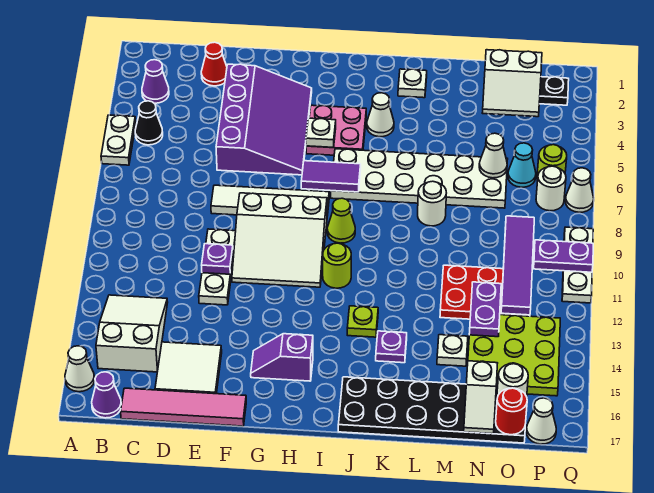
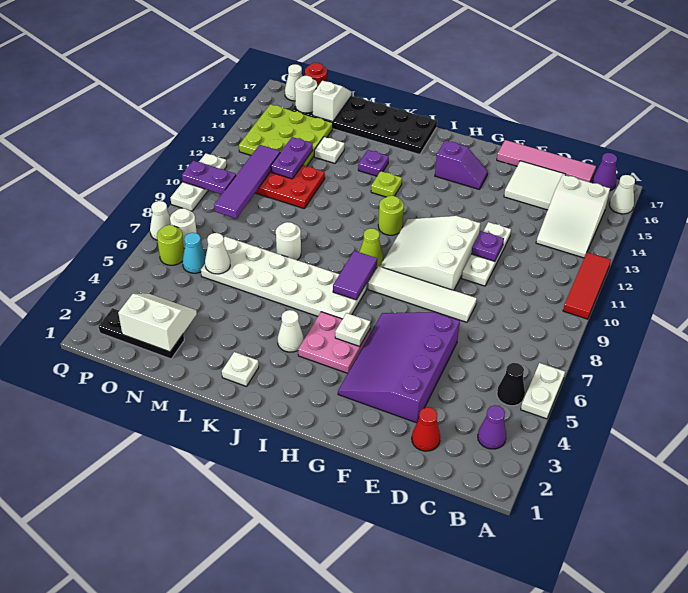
none -> red tile A10:A12 level 1
white slope F9:H11 level 1 top 9 -> white slope F9:H11 level 1 top F
purple tile H7:I7 level 2 -> purple tile I7:I8 level 2

